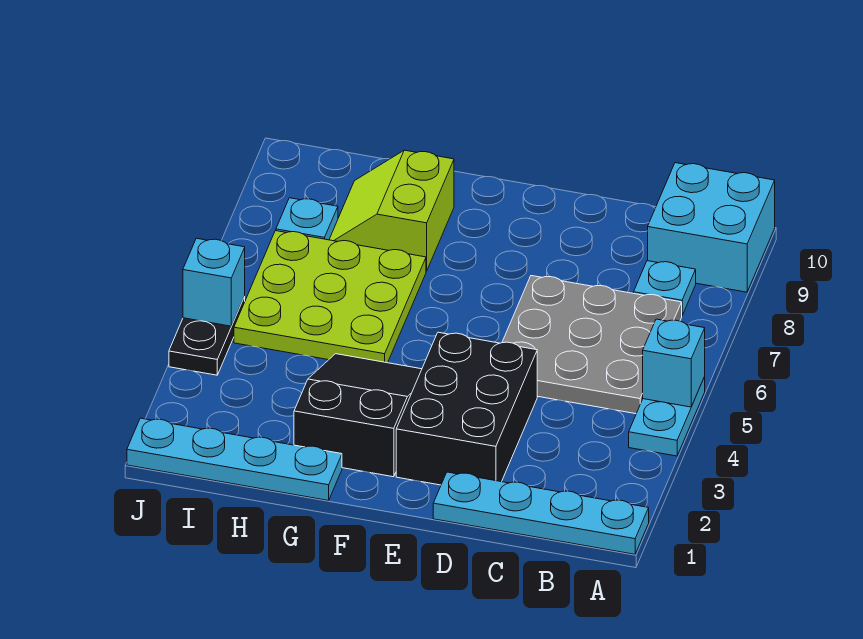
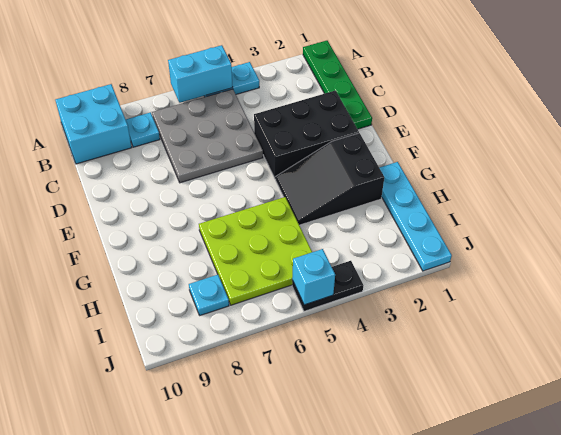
cyan plate A1:D1 level 1 -> green plate A1:D1 level 1
cyan brick A5 level 2 -> cyan brick A5:A6 level 2
lime slope G8:H9 level 1 top G -> none

